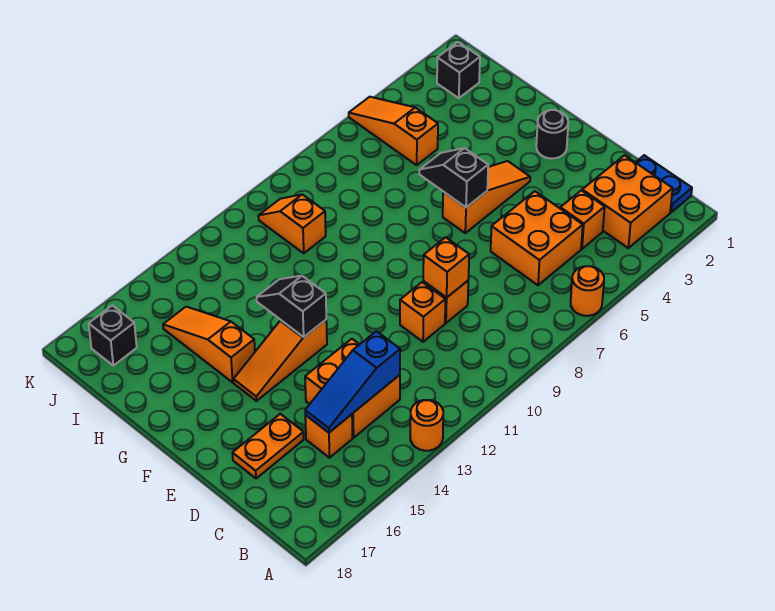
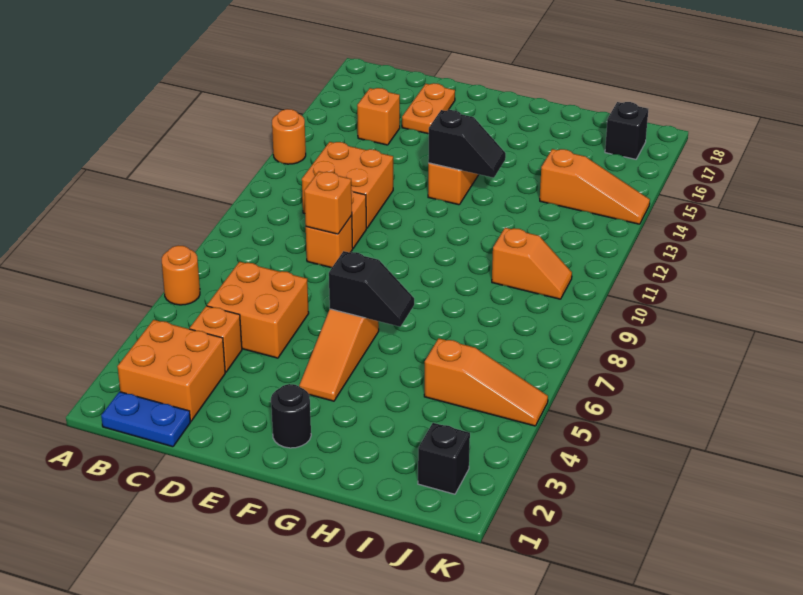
orange brick C13:D14 level 1 -> orange brick C11:D12 level 1
blue slope C13:C15 level 2 top 13 -> none
orange slope G15:I15 level 1 top G -> orange slope I14:K14 level 1 top I

